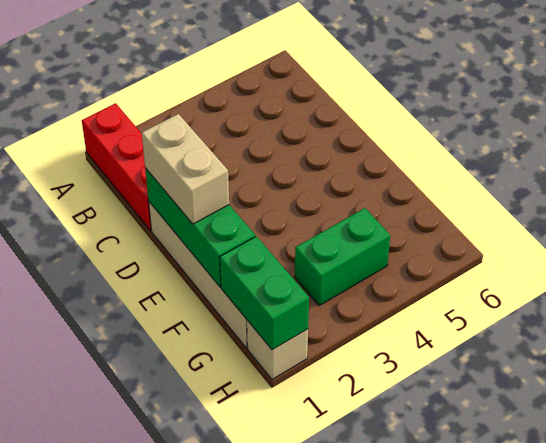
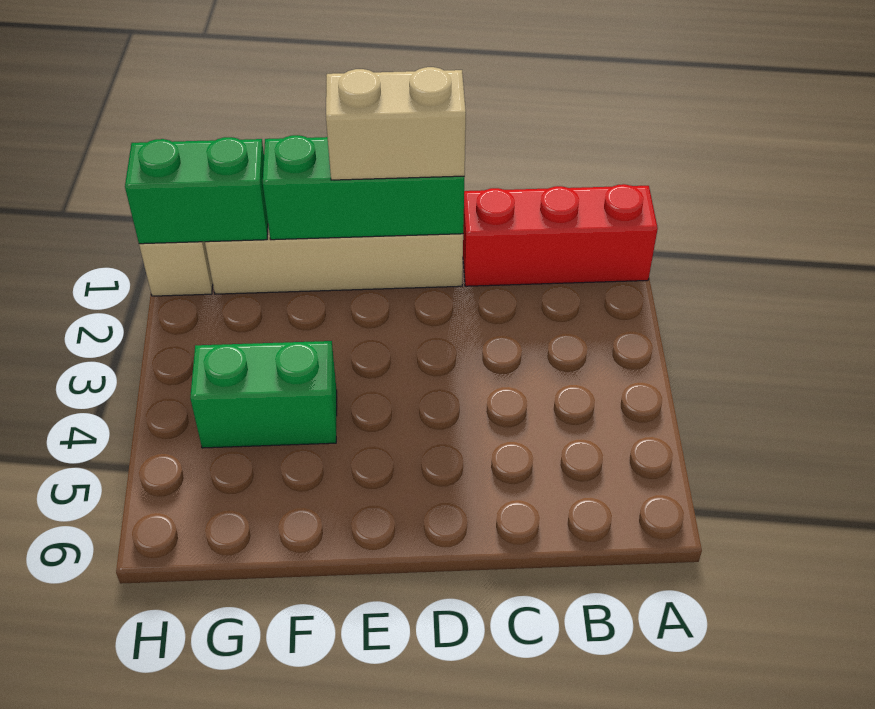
green brick G3:G4 level 1 -> green brick F4:G4 level 1

